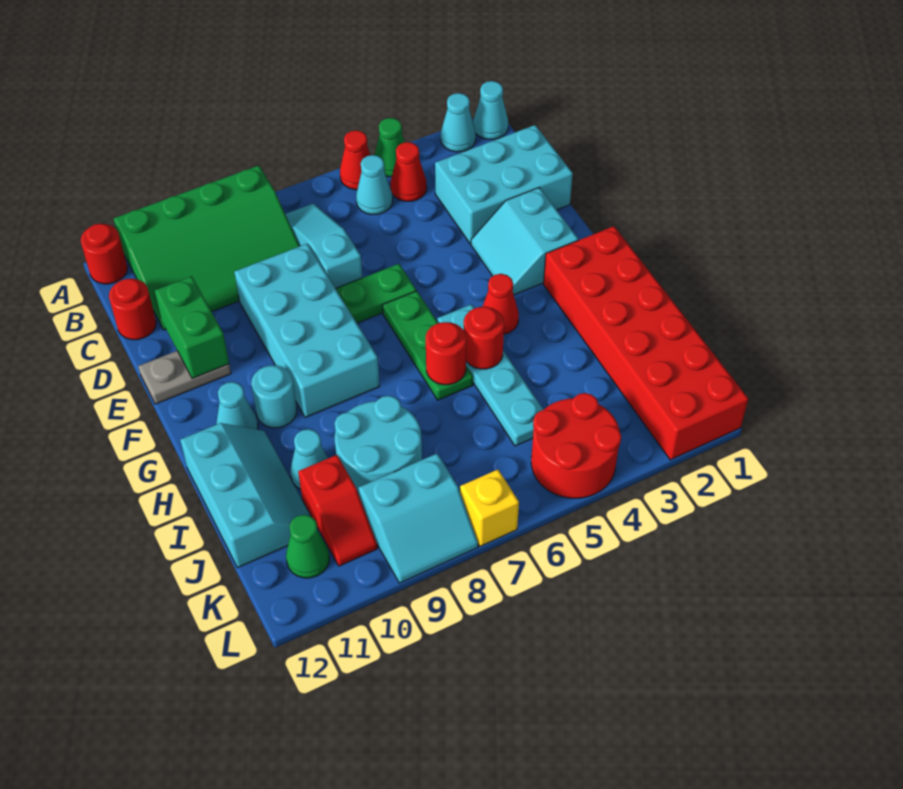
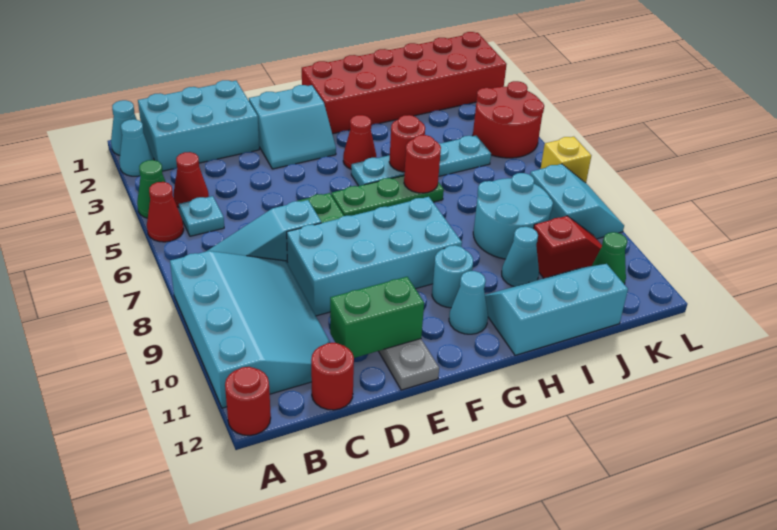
green slope A8:C11 level 1 top A -> cyan slope A8:C11 level 1 top A
cyan cone B5 level 1 -> cyan plate B5 level 1
cyan brick C1:D3 level 1 -> cyan brick B1:D2 level 1

